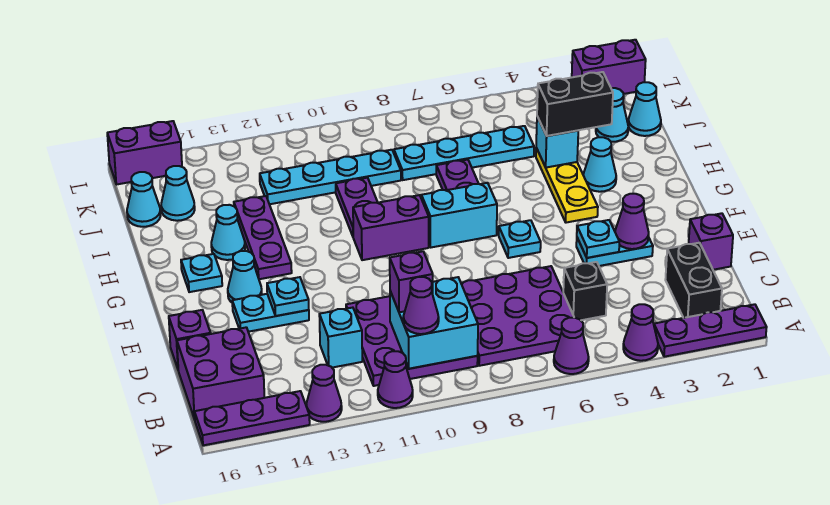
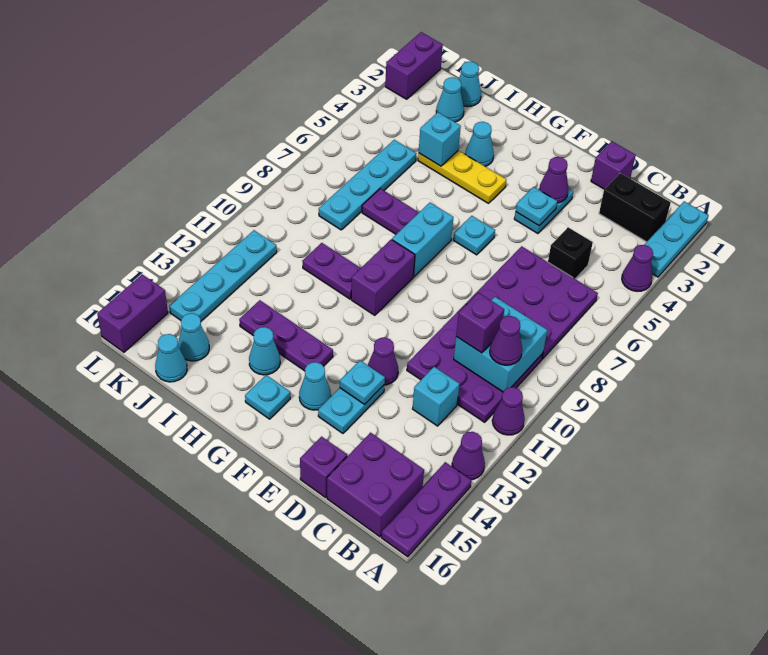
purple plate A1:A3 level 1 -> cyan plate A1:A3 level 1
purple cone A6 level 1 -> purple cone E12 level 1
black brick I3:I4 level 3 -> none
cyan plate J9:J12 level 1 -> cyan plate K11:K14 level 1

